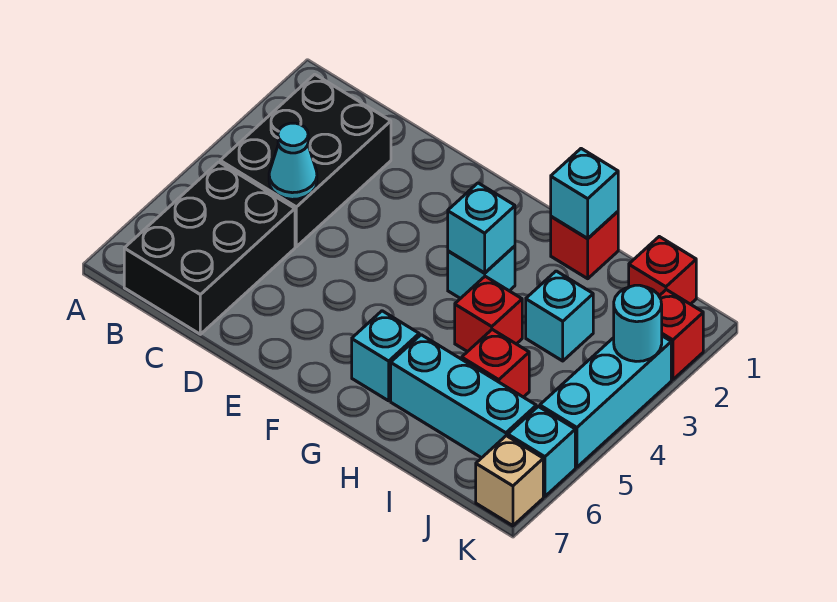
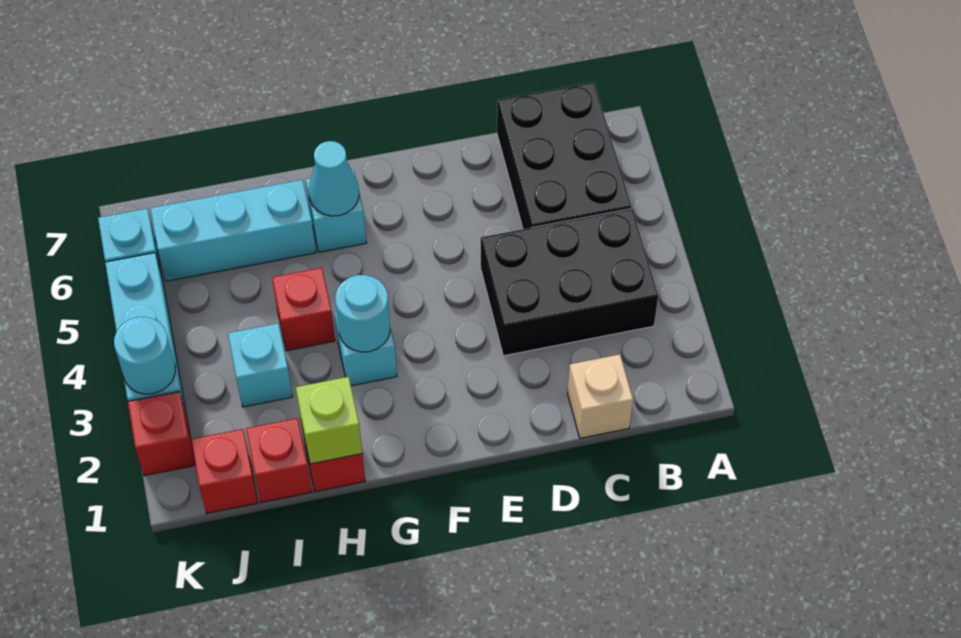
black brick B2:C4 level 1 -> black brick B3:D4 level 1
cyan cone C4 level 2 -> cyan cone G6 level 2
cyan brick G3 level 2 -> cyan round brick G3 level 2
cyan brick H1 level 2 -> lime brick H1 level 2
red brick I5 level 1 -> red brick I1 level 1
tan brick K7 level 1 -> tan brick C1 level 1

